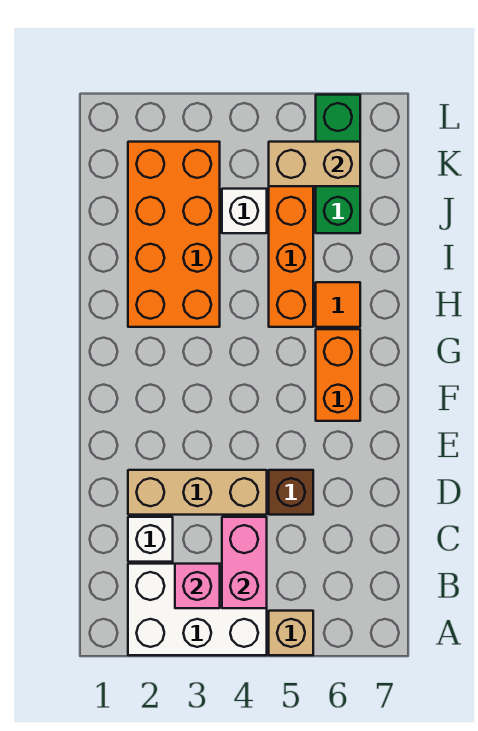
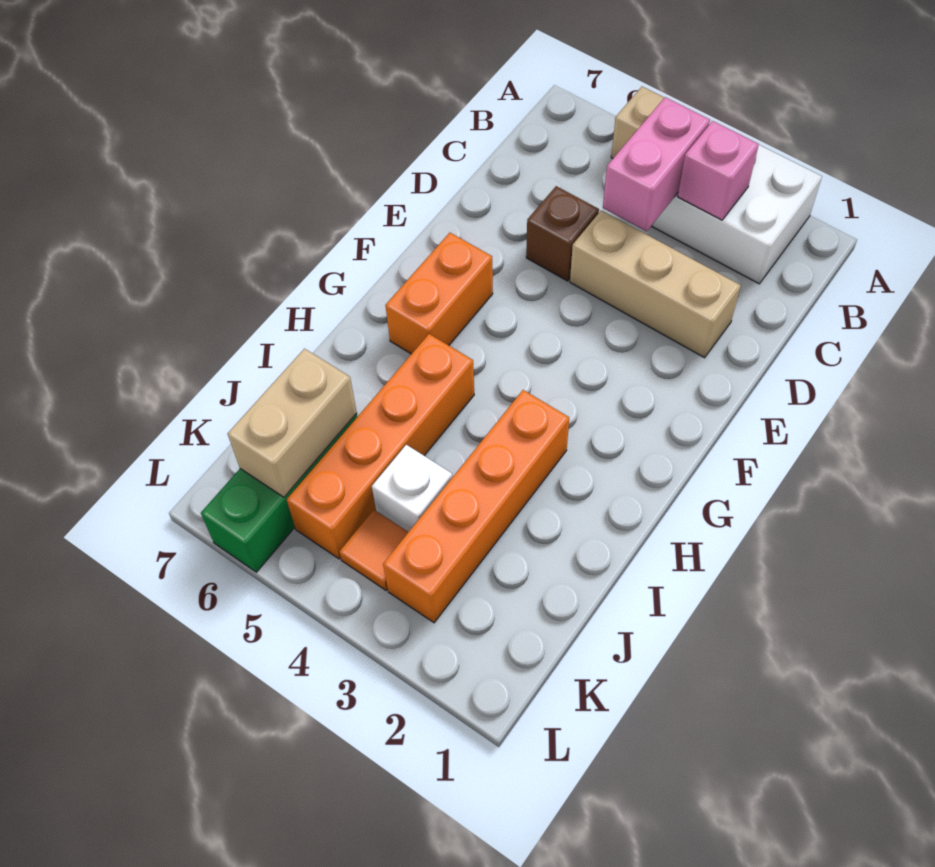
white brick C2 level 1 -> none
orange brick H2:K3 level 1 -> orange brick H3:K3 level 1
orange tile H6 level 1 -> orange tile K4 level 1
tan brick K5:K6 level 2 -> tan brick J6:K6 level 2

